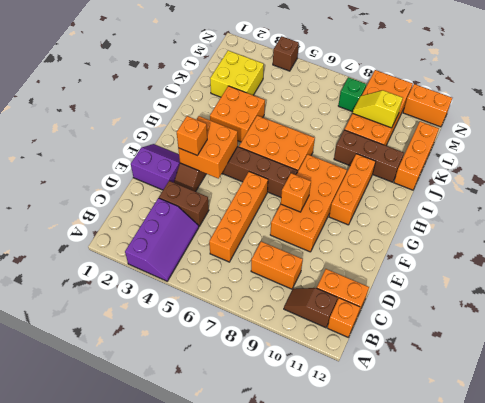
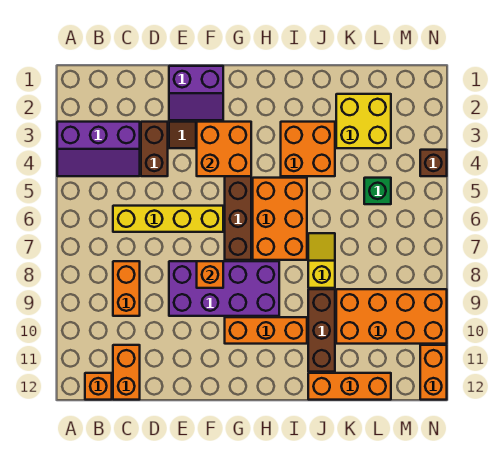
brown slope B10:B11 level 1 top 11 -> none
orange brick C6:F6 level 1 -> yellow brick C6:F6 level 1
purple slope E1:F2 level 1 top E -> purple slope E1:F2 level 1 top 1
orange brick E8:H9 level 1 -> purple brick E8:H9 level 1
orange brick F3 level 3 -> none
yellow slope L9:L10 level 2 top 10 -> yellow slope J7:J8 level 1 top 8
green brick M8 level 1 -> green brick L5 level 1

